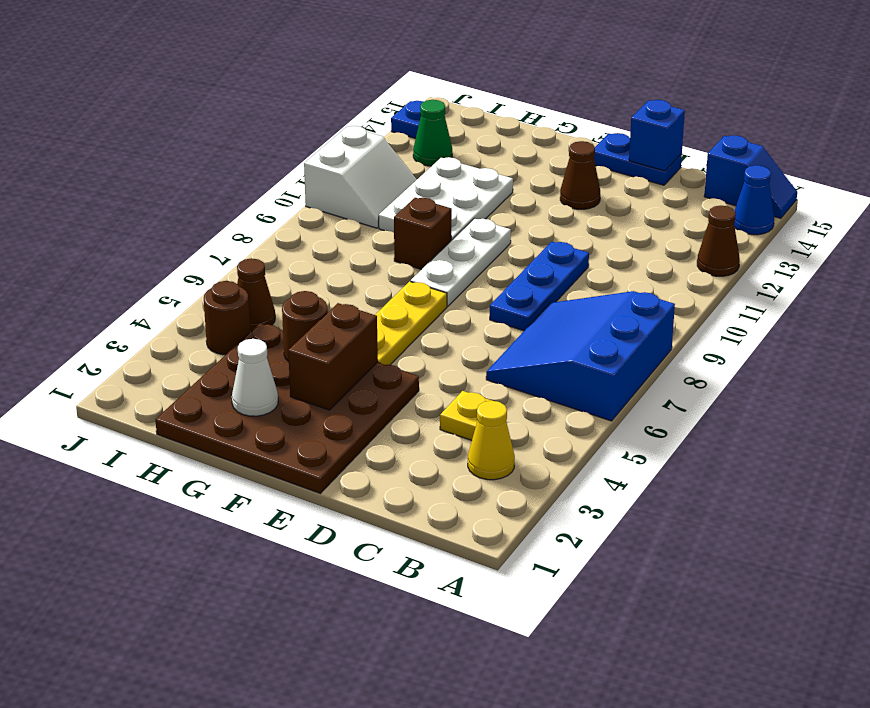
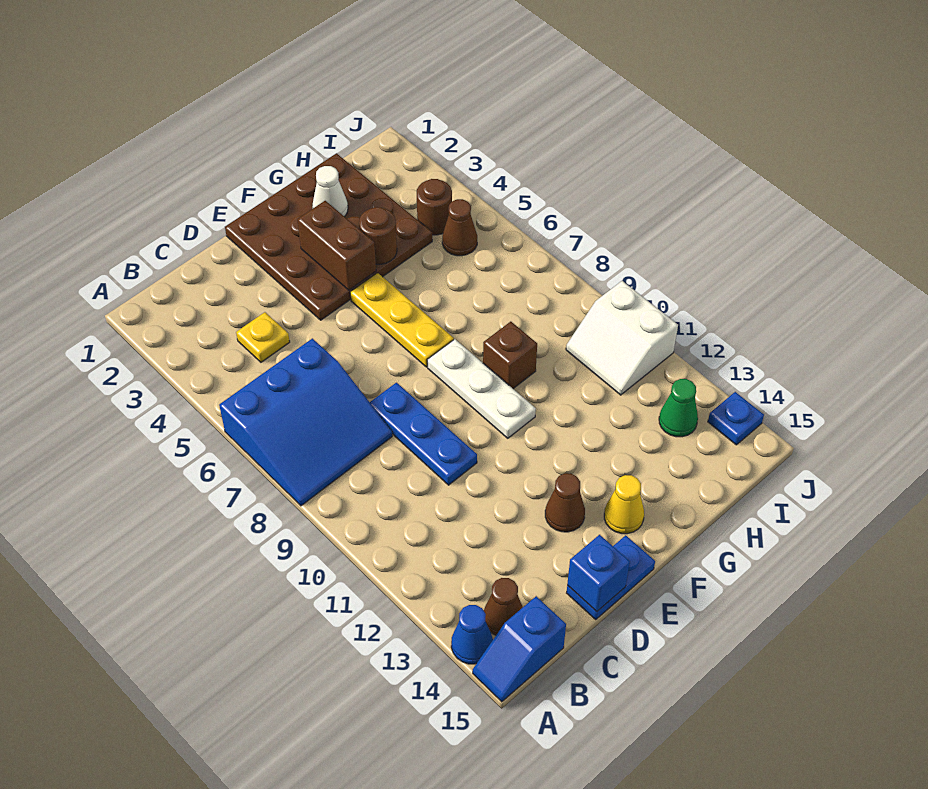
blue slope A6:C8 level 1 top A -> blue slope A6:C8 level 1 top 6
brown cone A12 level 1 -> brown cone B14 level 1
yellow cone B3 level 1 -> yellow cone F14 level 1
white plate G10:H12 level 1 -> none

